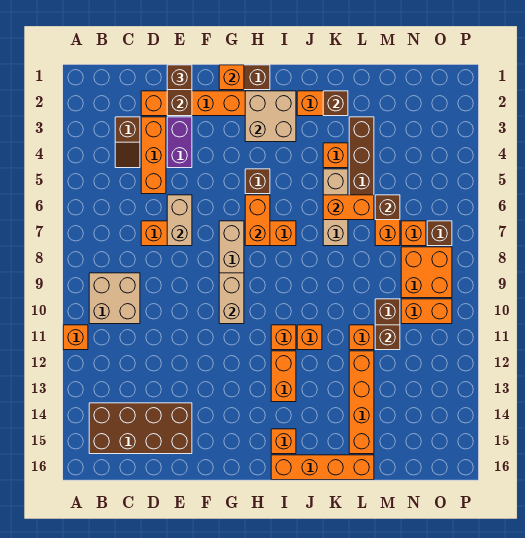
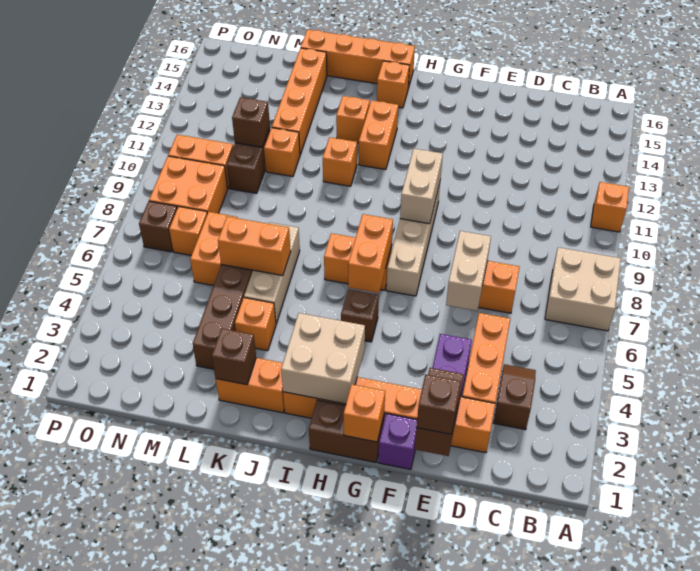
tan brick B9:C10 level 1 -> tan brick A7:B8 level 1
brown brick B14:E15 level 1 -> none
none -> purple brick F1 level 1
orange brick I11 level 1 -> orange brick J13 level 1
brown brick M6 level 2 -> none

